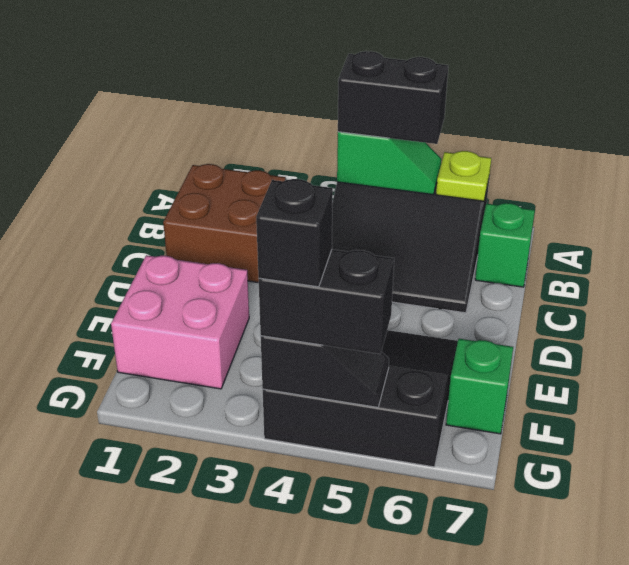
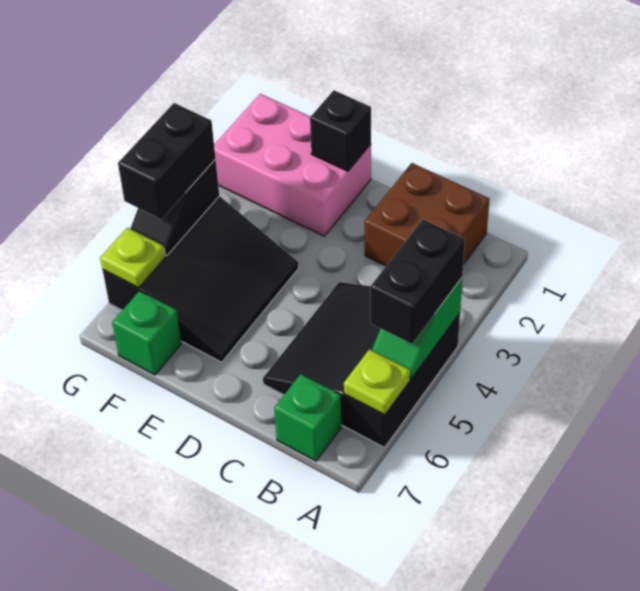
pink brick E1:F2 level 1 -> pink brick E1:G2 level 1
black brick G4 level 4 -> black brick E1 level 2
none -> lime plate G6 level 2

